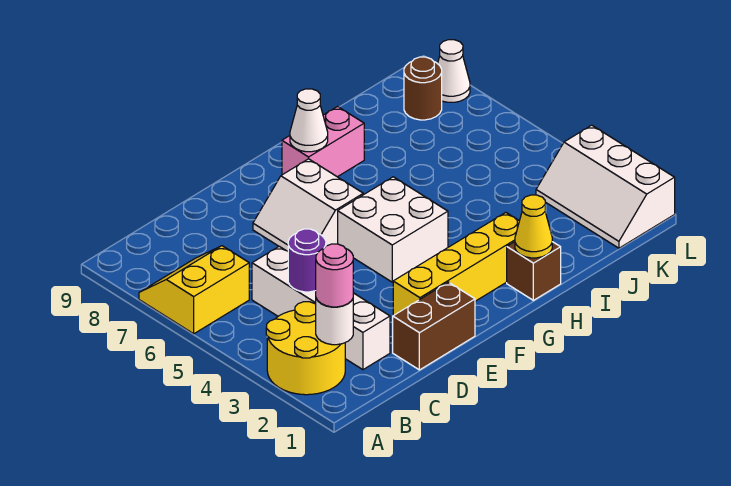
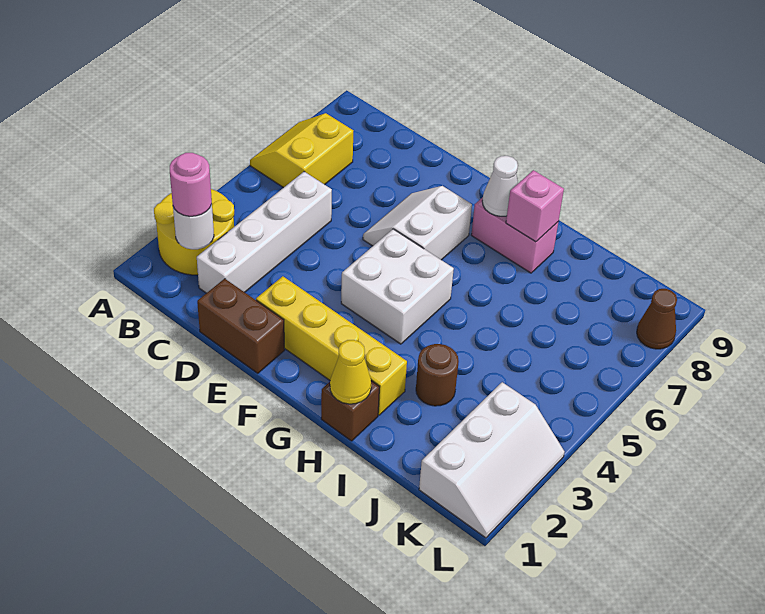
yellow slope A6:B7 level 1 top 6 -> yellow slope A6:B7 level 1 top B
purple round brick C4 level 2 -> none
none -> pink brick H8 level 2
white slope K1:L3 level 1 top L -> white slope K1:L3 level 1 top K
brown round brick K8 level 1 -> brown round brick I3 level 1
white cone L8 level 1 -> brown cone L8 level 1

